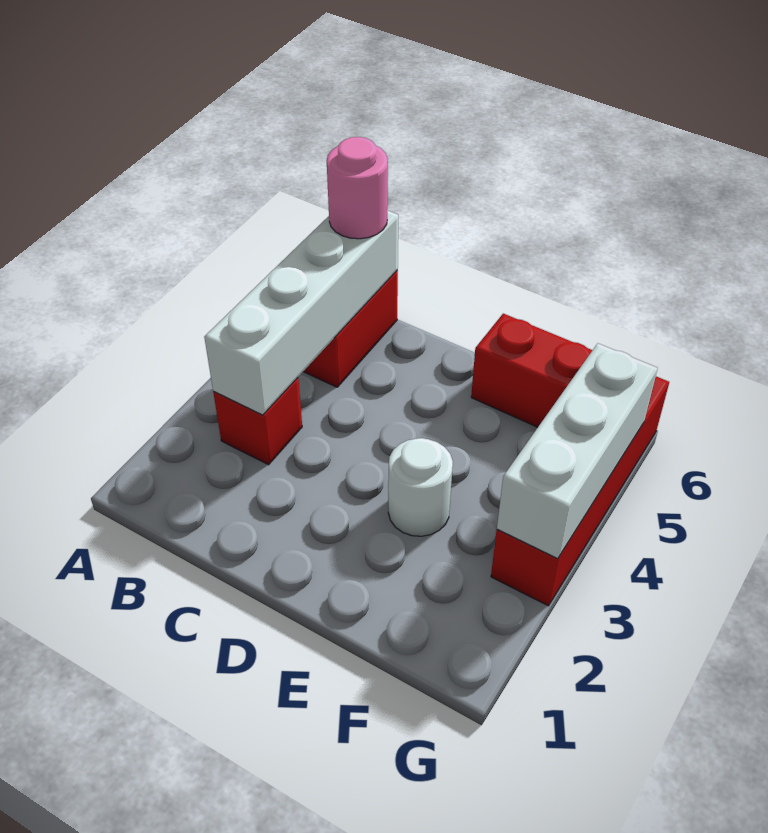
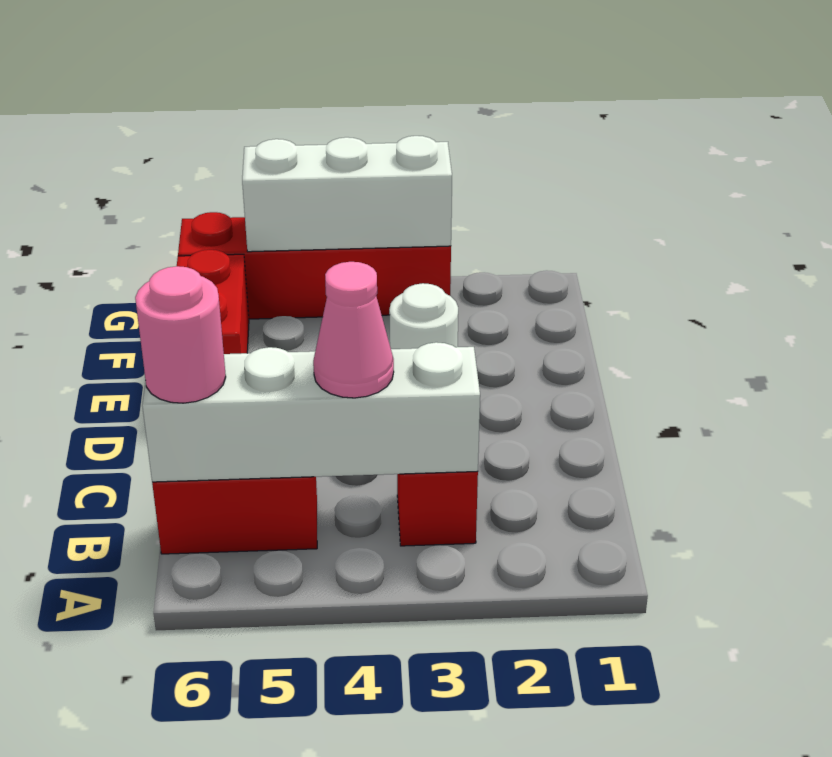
none -> pink cone B4 level 3

